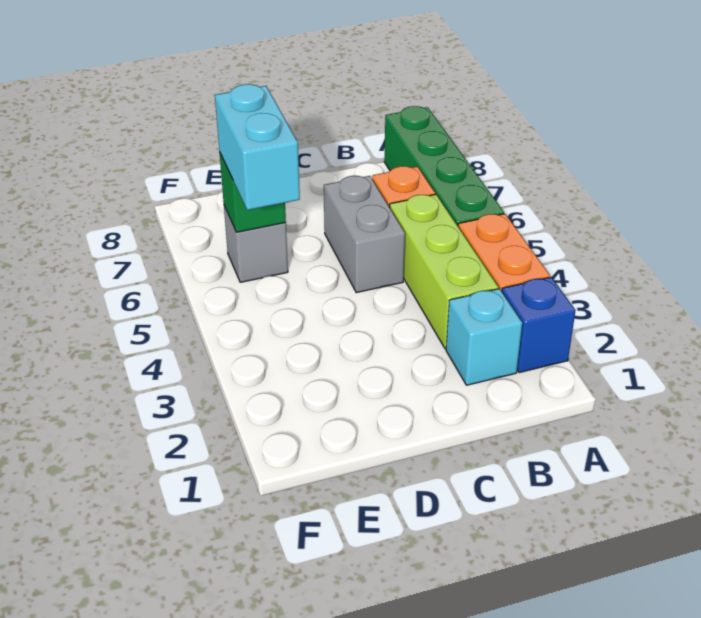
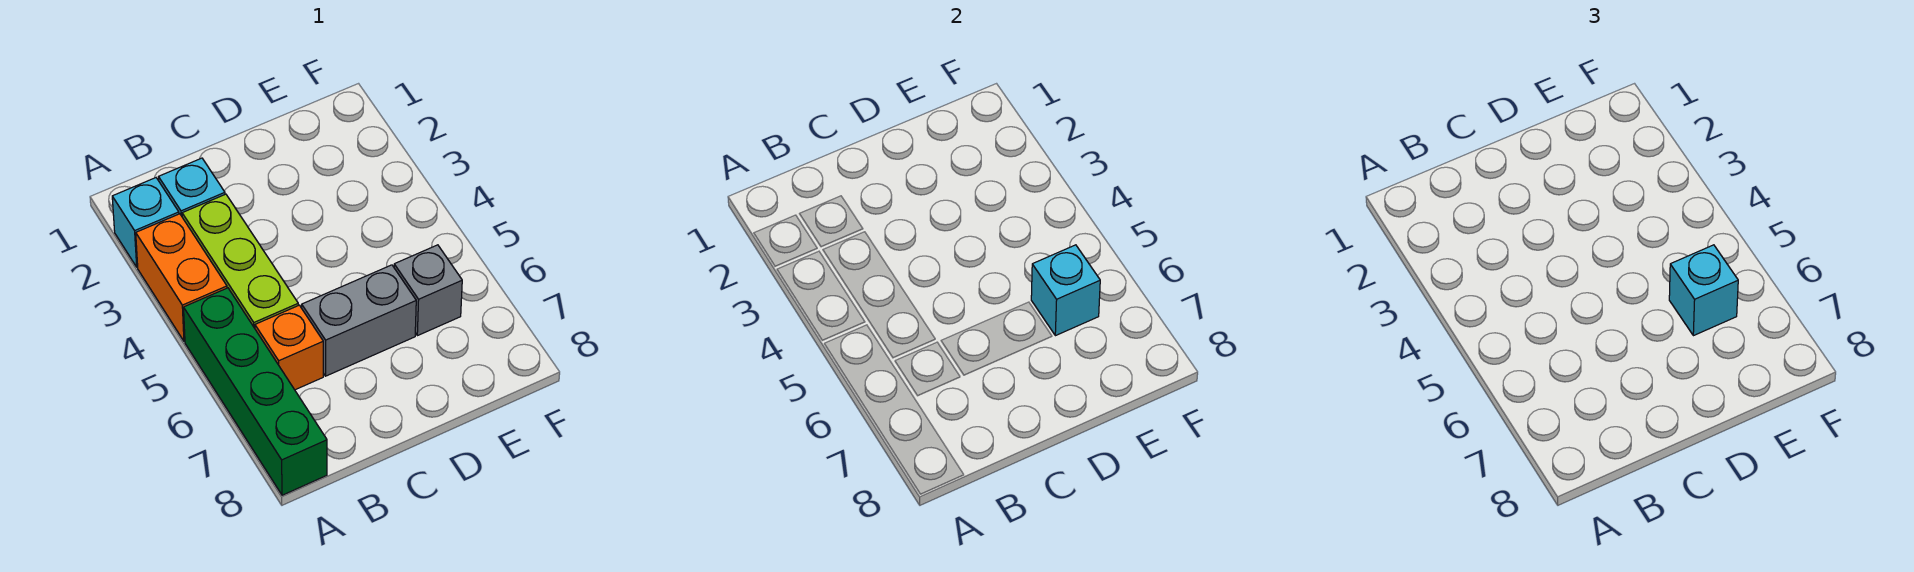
blue brick A2 level 1 -> cyan brick A2 level 1
grey brick C5:C6 level 1 -> grey brick C6:D6 level 1
cyan brick E5:E6 level 3 -> cyan brick E6 level 3
green brick E6 level 2 -> cyan brick E6 level 2

